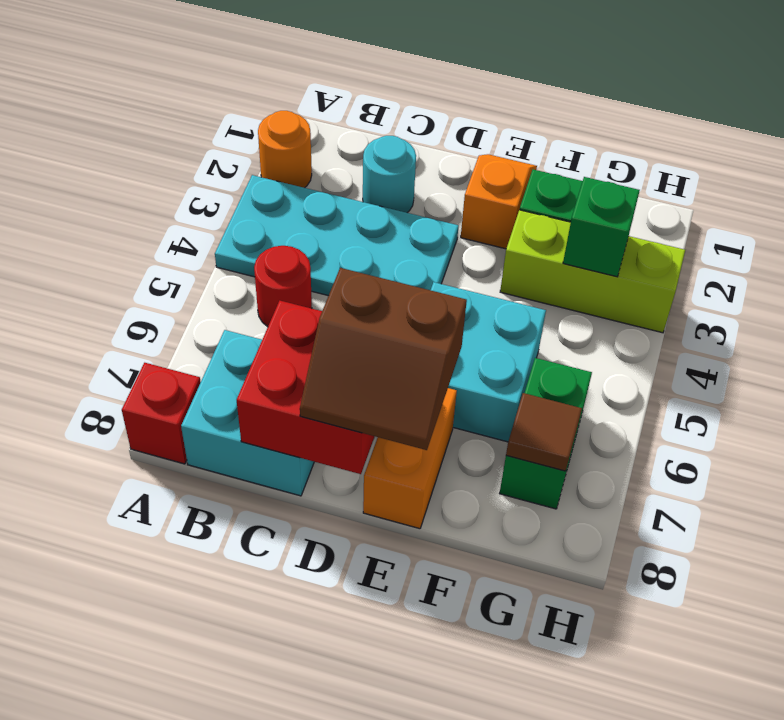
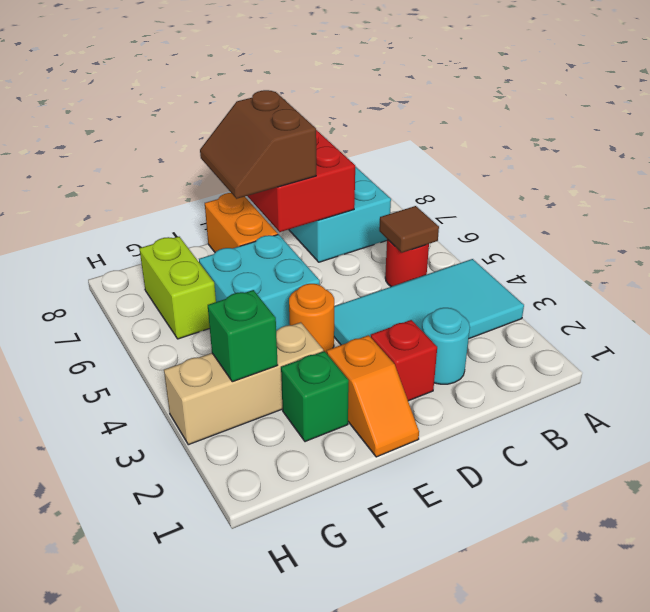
orange round brick A2 level 1 -> orange round brick E4 level 1
cyan plate A3:D4 level 1 -> cyan tile A3:D4 level 1
red brick A8 level 1 -> red brick D2 level 1
brown slope D7:E8 level 3 top 7 -> brown slope D7:E8 level 3 top D
lime brick F3:H3 level 1 -> tan brick F3:H3 level 1
green brick G6:G7 level 1 -> lime brick G6:G7 level 1
brown tile G7 level 2 -> brown tile B5 level 2

